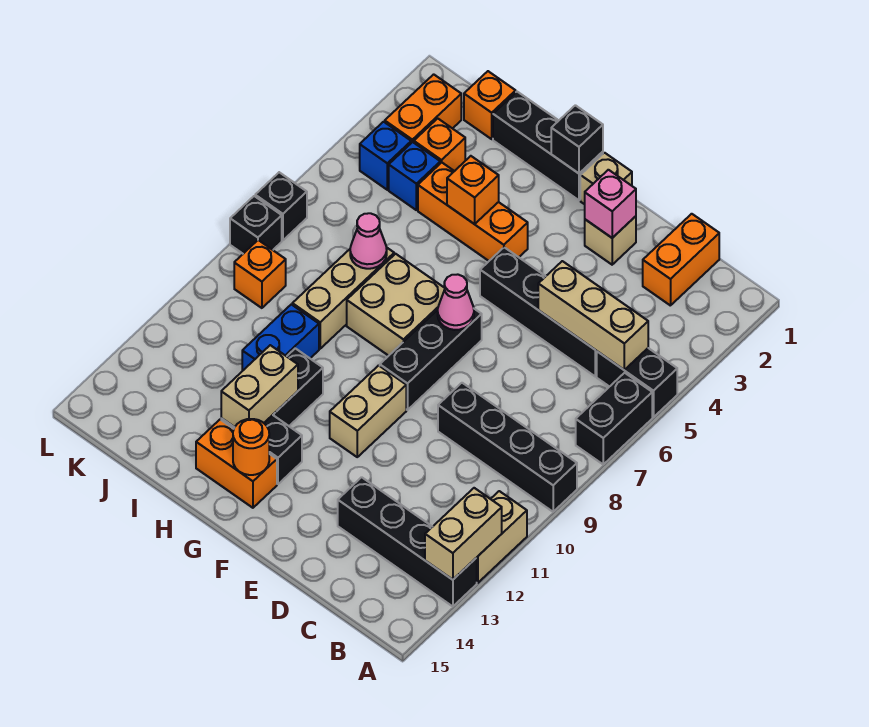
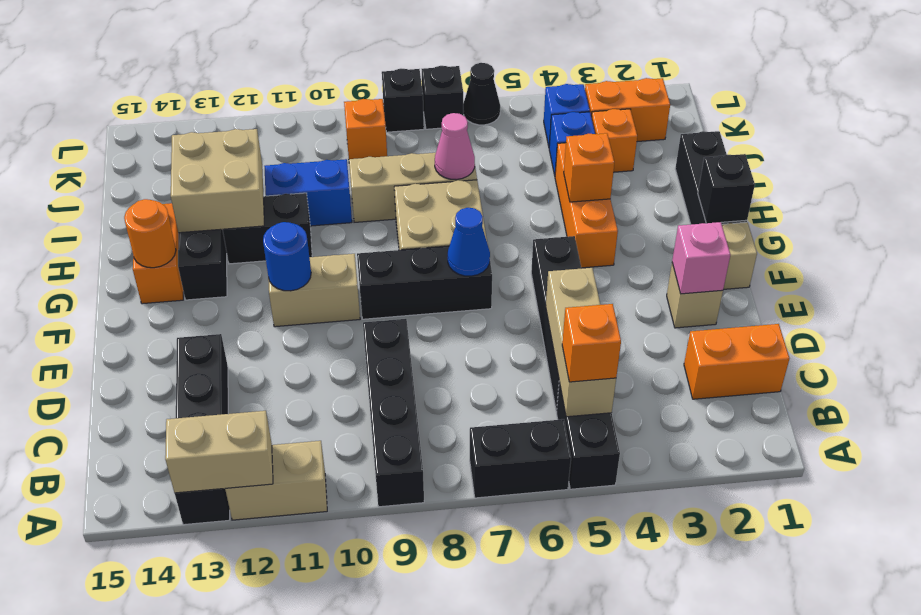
pink cone F7 level 2 -> blue cone F7 level 2
none -> blue round brick F11 level 2
tan brick H12:H13 level 2 -> tan brick H12:I13 level 2
orange brick J1 level 1 -> orange brick B5 level 3
none -> black cone L6 level 1

